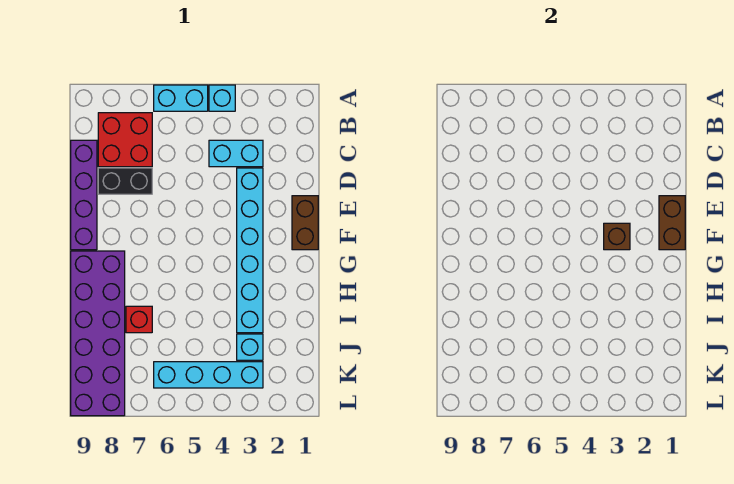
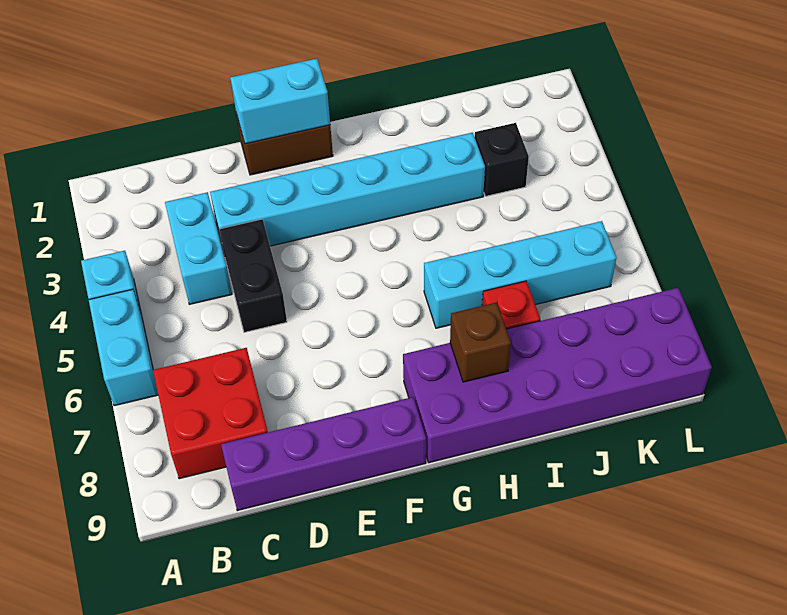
black brick D7:D8 level 1 -> black brick D4:D5 level 1
brown brick E1:F1 level 2 -> cyan brick E1:F1 level 2
brown brick F3 level 2 -> brown brick H8 level 2
cyan brick J3 level 1 -> black brick J3 level 1
cyan brick K3:K6 level 1 -> cyan brick H6:K6 level 1

